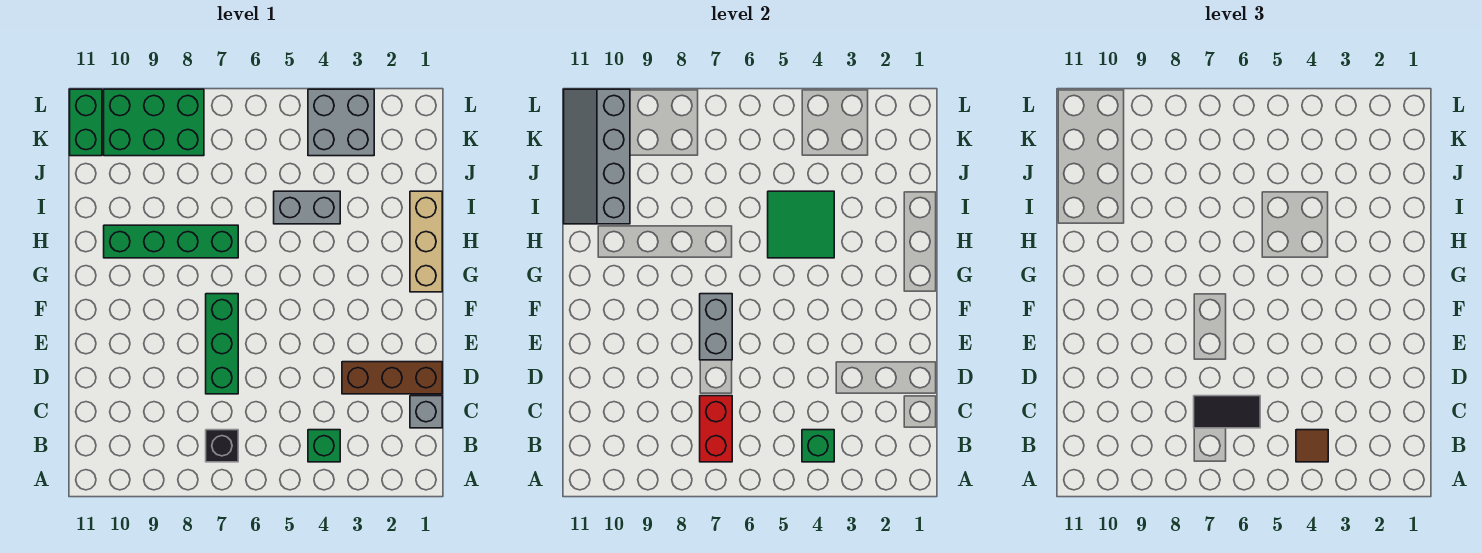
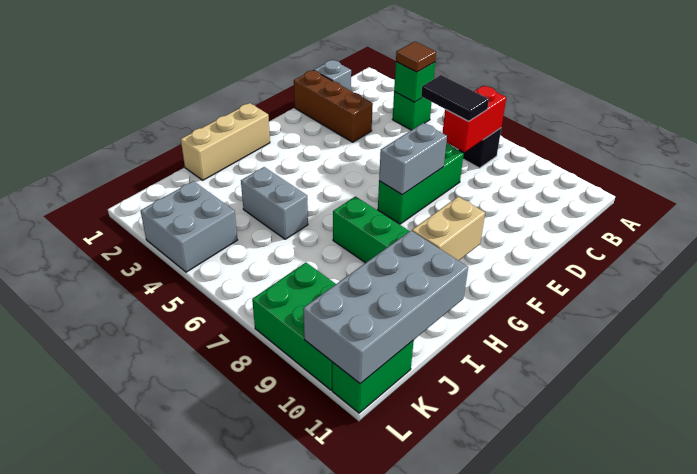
none -> tan brick G10:H10 level 2
green tile H4:I5 level 2 -> none
grey slope I10:L11 level 2 top 10 -> grey brick I10:L11 level 2

